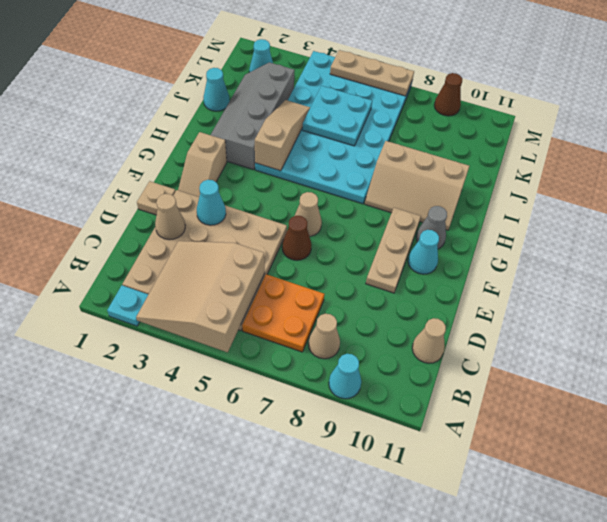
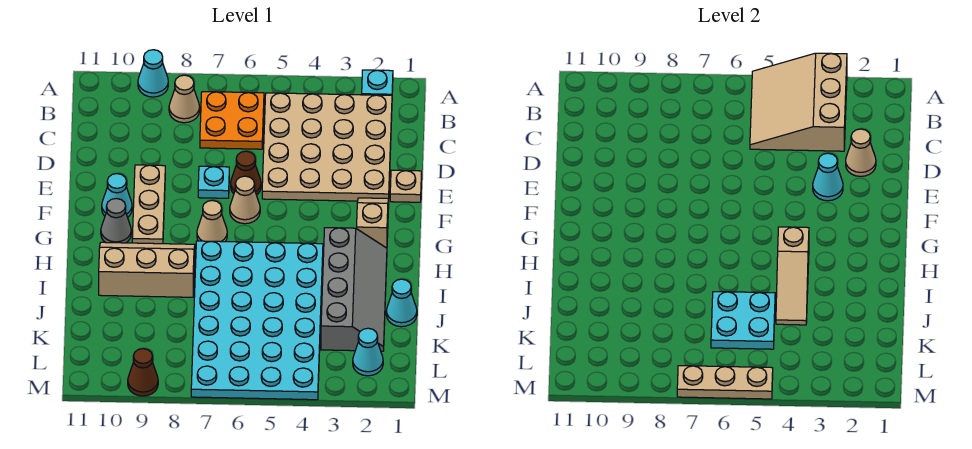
tan slope A3:C5 level 2 top 5 -> tan slope A3:C5 level 2 top 3
tan cone C11 level 1 -> tan cone G7 level 1
none -> cyan plate E7 level 1

